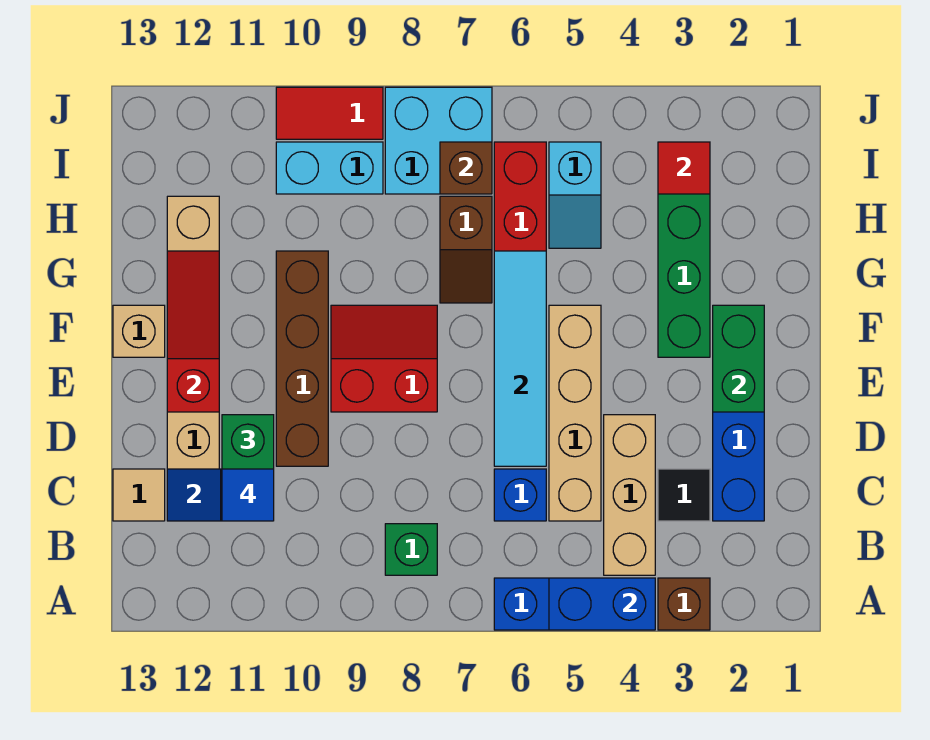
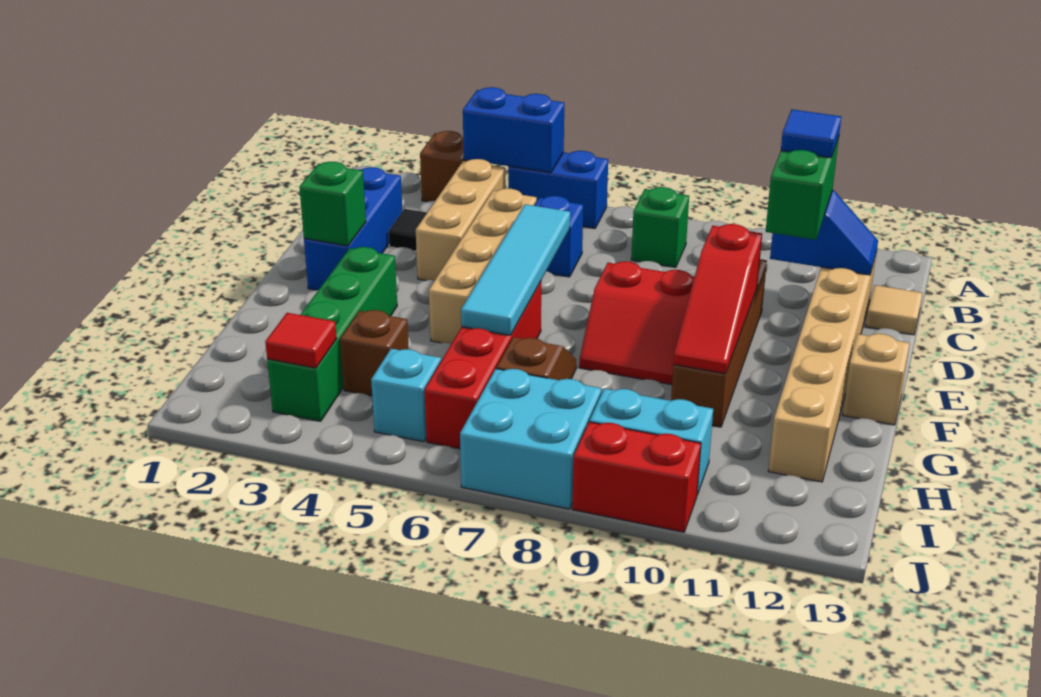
green brick E2:F2 level 2 -> green brick E2 level 2
red slope E12:G12 level 2 top E -> red slope E10:G10 level 2 top E
brown brick I7 level 2 -> brown brick H4 level 1
red tile J9:J10 level 1 -> red brick J9:J10 level 1

